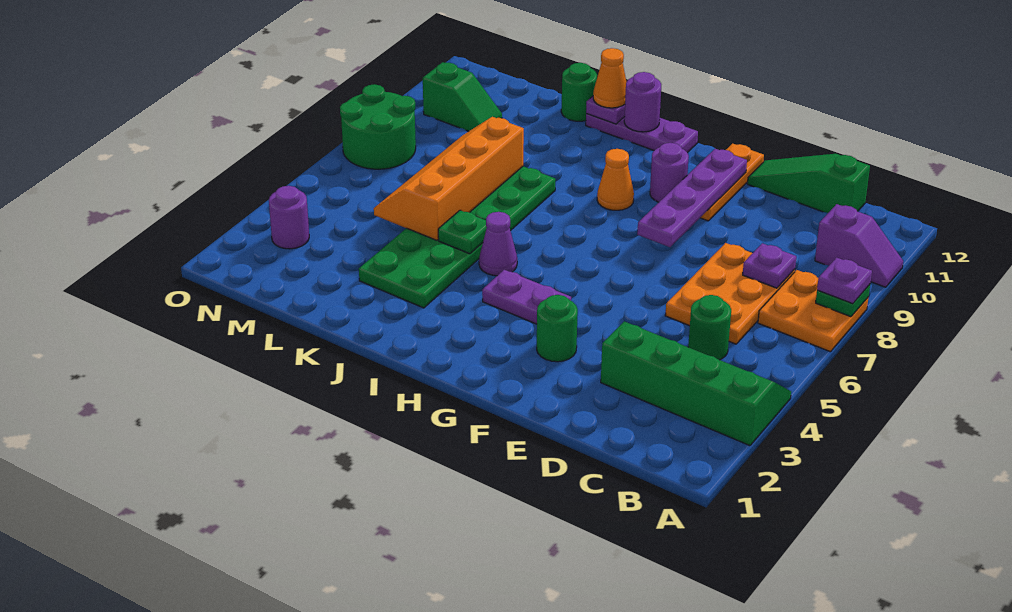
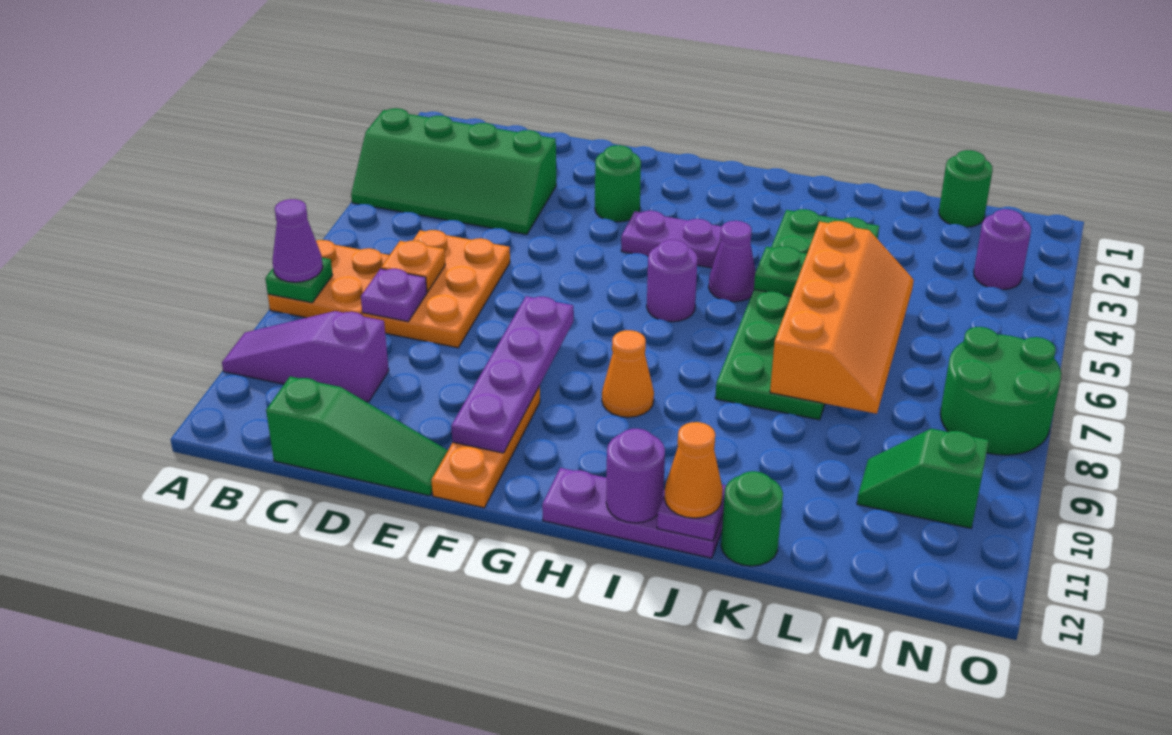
purple plate A8 level 3 -> purple cone A8 level 3
purple slope A10:B10 level 1 top B -> purple slope A10:C10 level 1 top C
green round brick C5 level 1 -> green round brick M1 level 1
none -> orange plate C7 level 2
purple round brick G10 level 1 -> purple round brick H6 level 1

